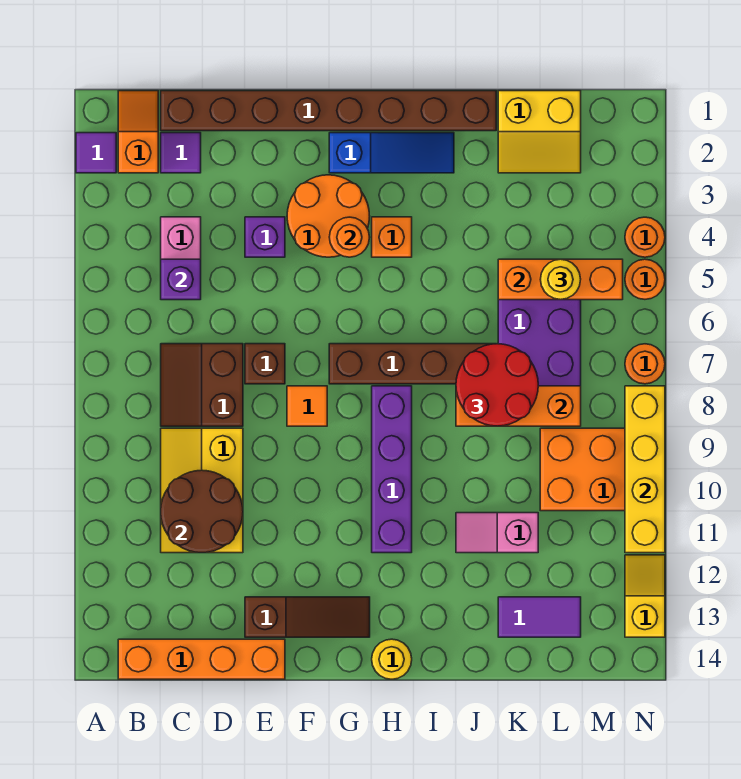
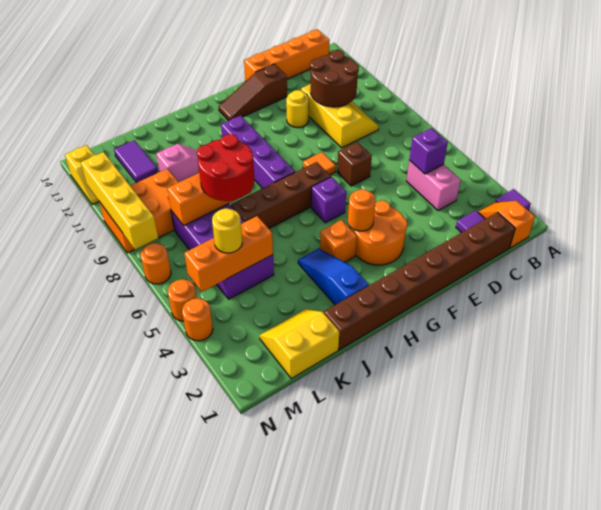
orange slope B1:B2 level 1 top 2 -> orange slope B1:B2 level 1 top 1
brown slope C7:D8 level 1 top D -> none
purple brick E4 level 1 -> purple brick G6 level 1
blue slope G2:I2 level 1 top G -> blue slope I2:I4 level 1 top 2
yellow round brick H14 level 1 -> yellow round brick E11 level 1
purple tile K13:L13 level 1 -> purple tile L12:L13 level 1

